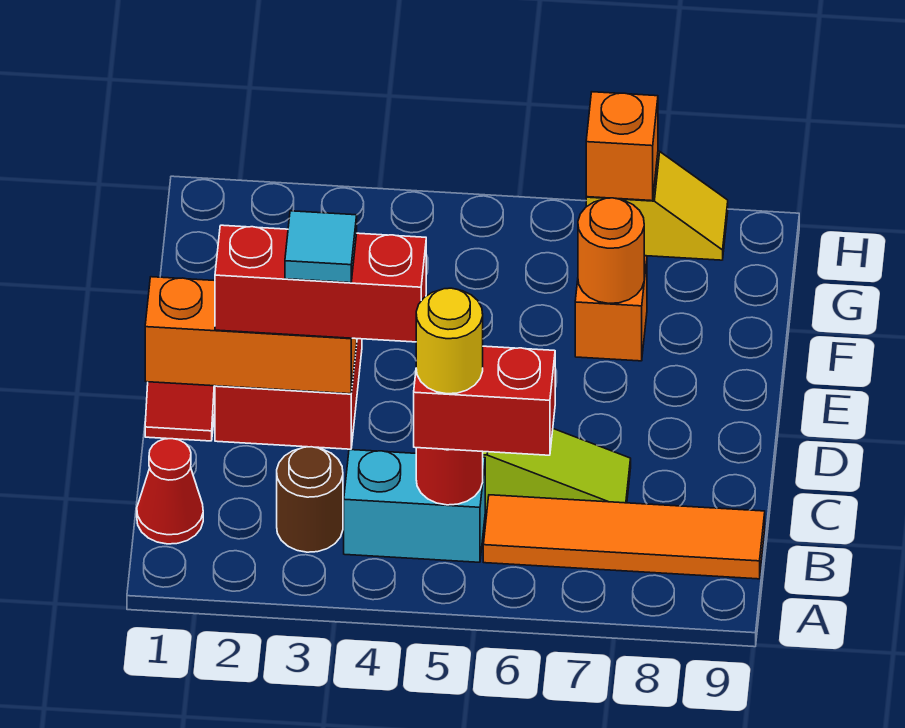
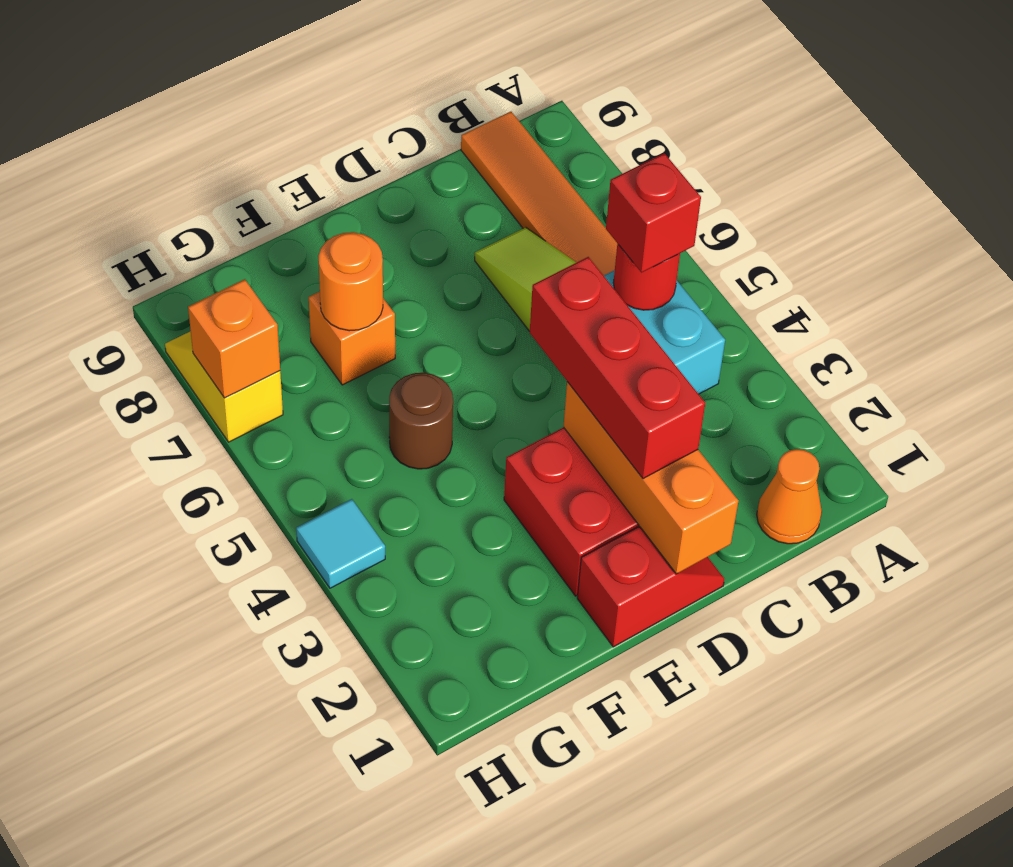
red cone B1 level 1 -> orange cone B1 level 1
brown round brick B3 level 1 -> brown round brick F5 level 1
red brick B5:B6 level 3 -> red brick B5 level 3
yellow round brick B5 level 4 -> none
cyan tile D3 level 4 -> cyan tile H4 level 1

